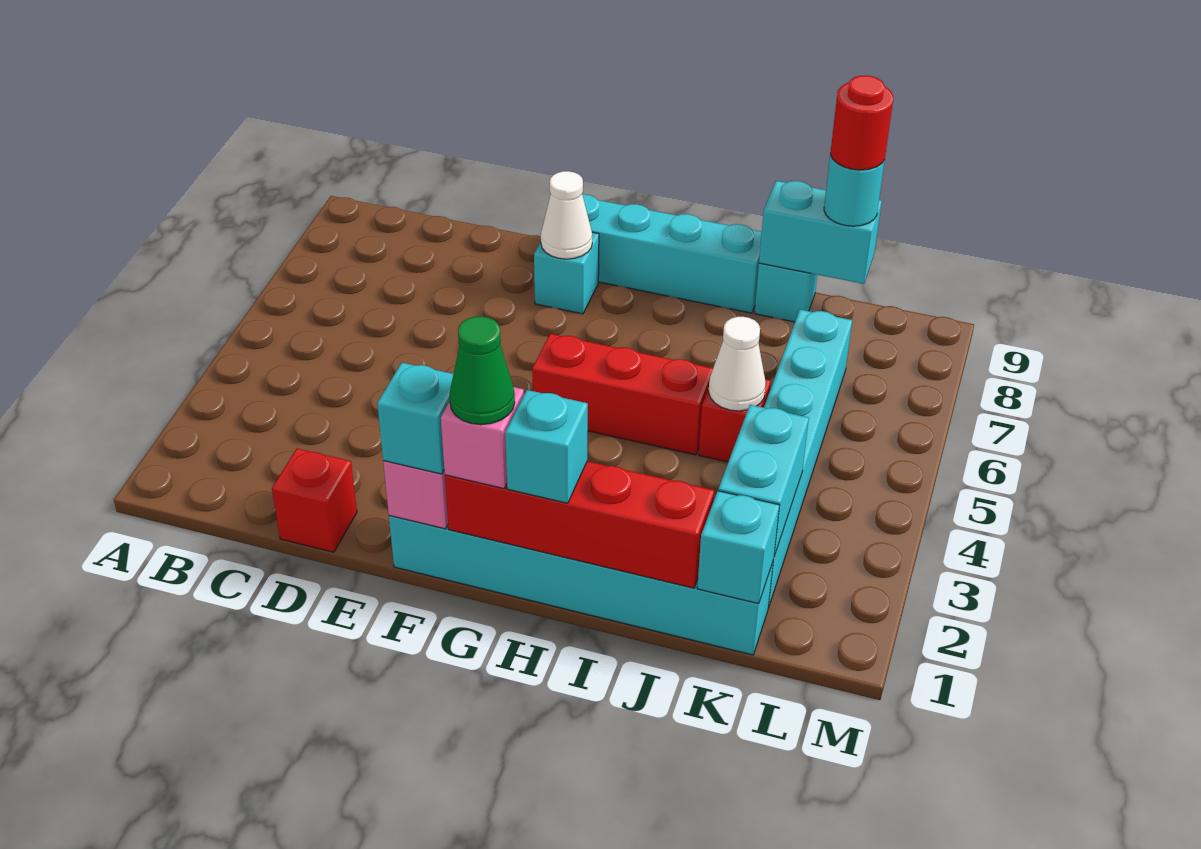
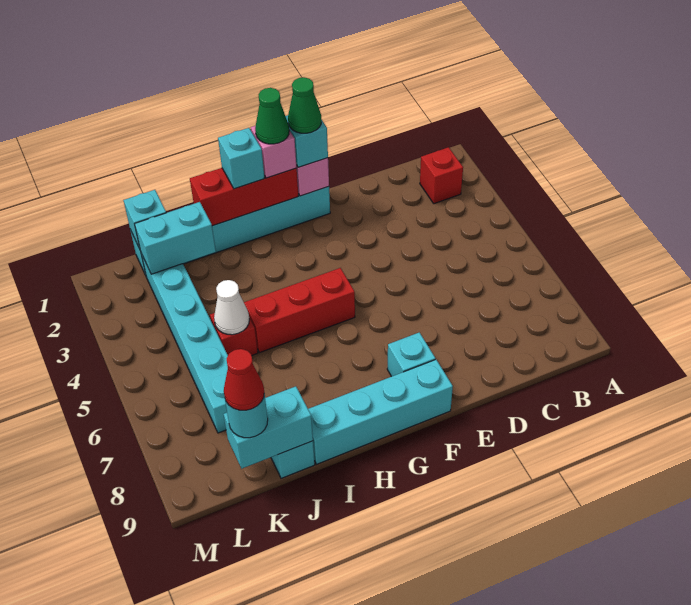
red brick D1 level 1 -> red brick B2 level 1
none -> green cone F1 level 4
white cone F8 level 2 -> none
red brick G1:J1 level 2 -> red brick G1:I1 level 2
cyan brick K2:K3 level 2 -> cyan brick J2:K2 level 2
red round brick K9 level 4 -> red cone K9 level 4

